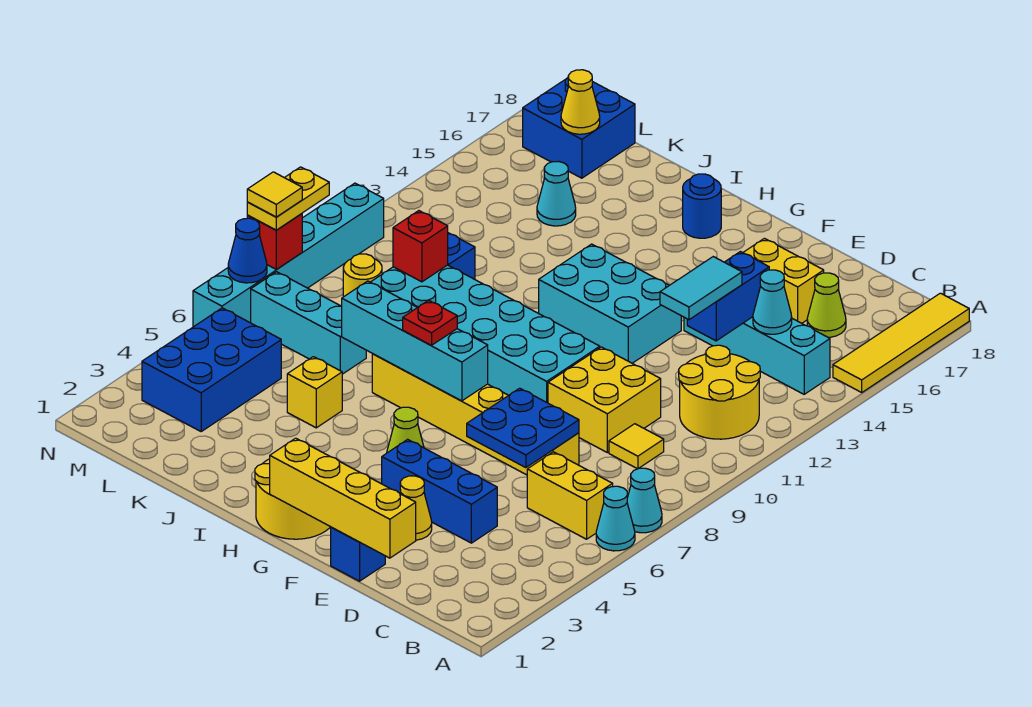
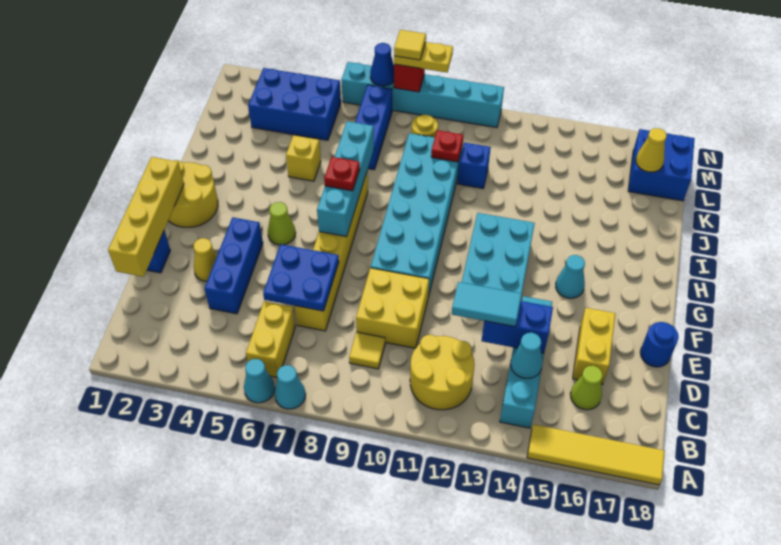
blue round brick H17 level 1 -> blue round brick E18 level 1
cyan brick K7:M7 level 1 -> blue brick K7:M7 level 1
red brick K10 level 2 -> red plate K10 level 2
cyan cone K15 level 1 -> cyan cone G15 level 1

